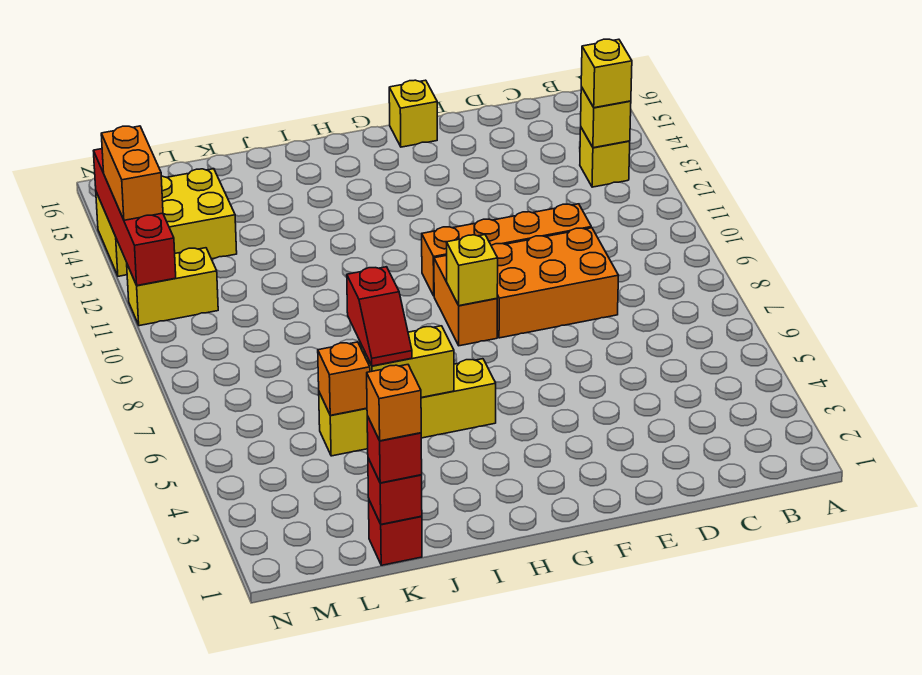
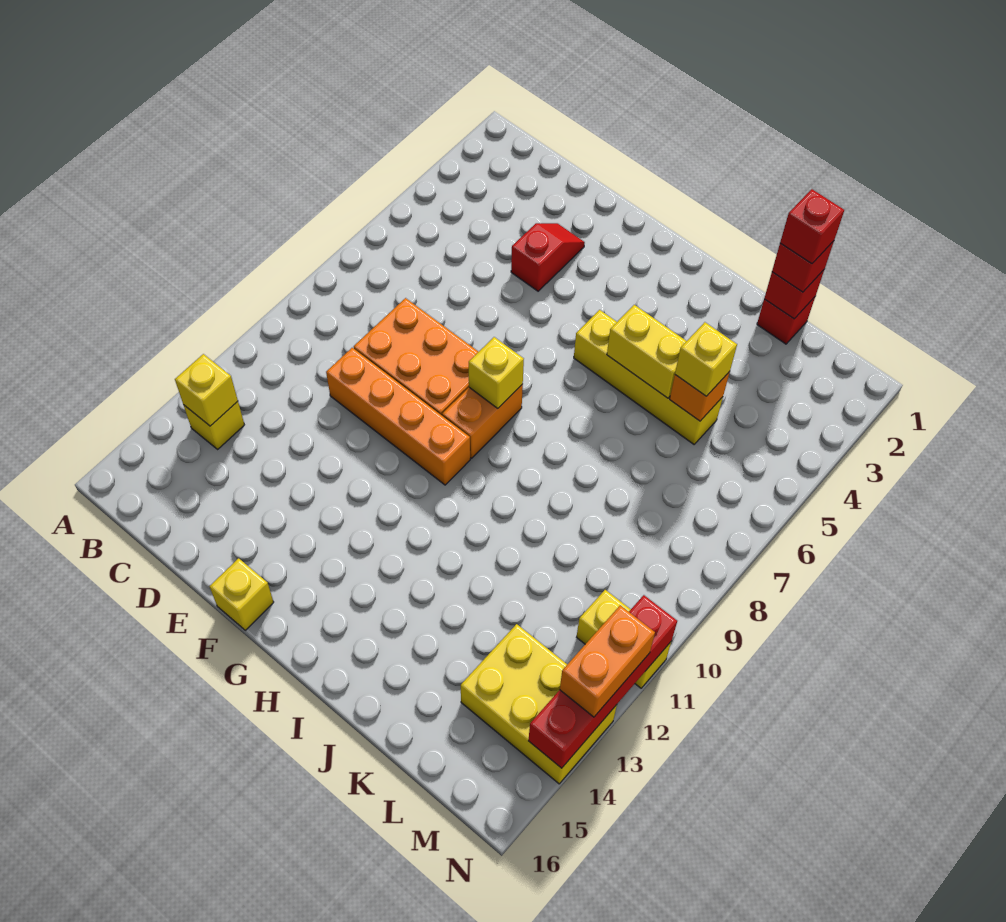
yellow brick B13 level 3 -> yellow brick K5 level 3
red slope J5:J6 level 3 top 6 -> red slope E3:E4 level 1 top 4
orange brick K1 level 4 -> red brick K1 level 4

